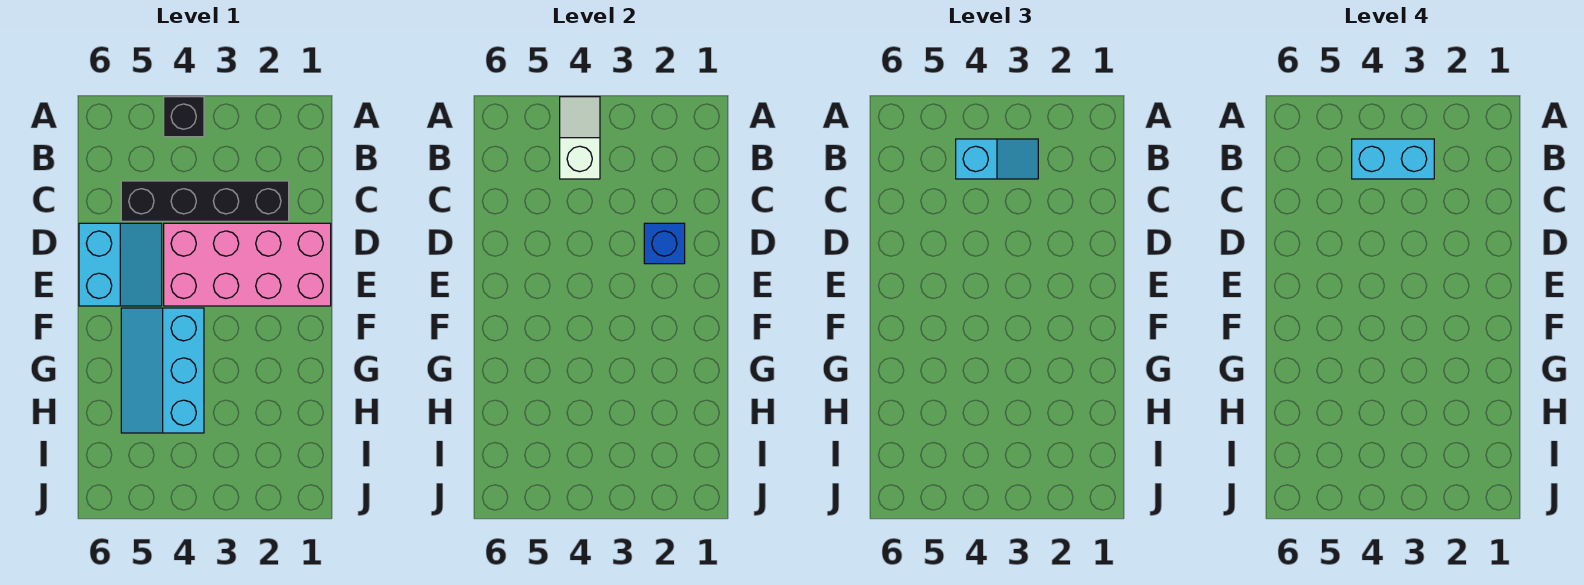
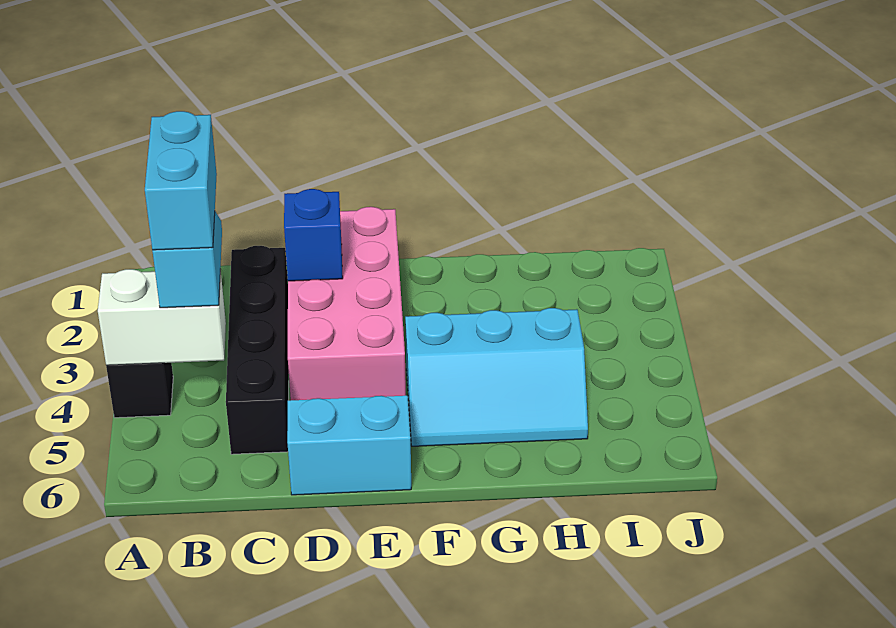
white slope A4:B4 level 2 top B -> white brick A4:B4 level 2

